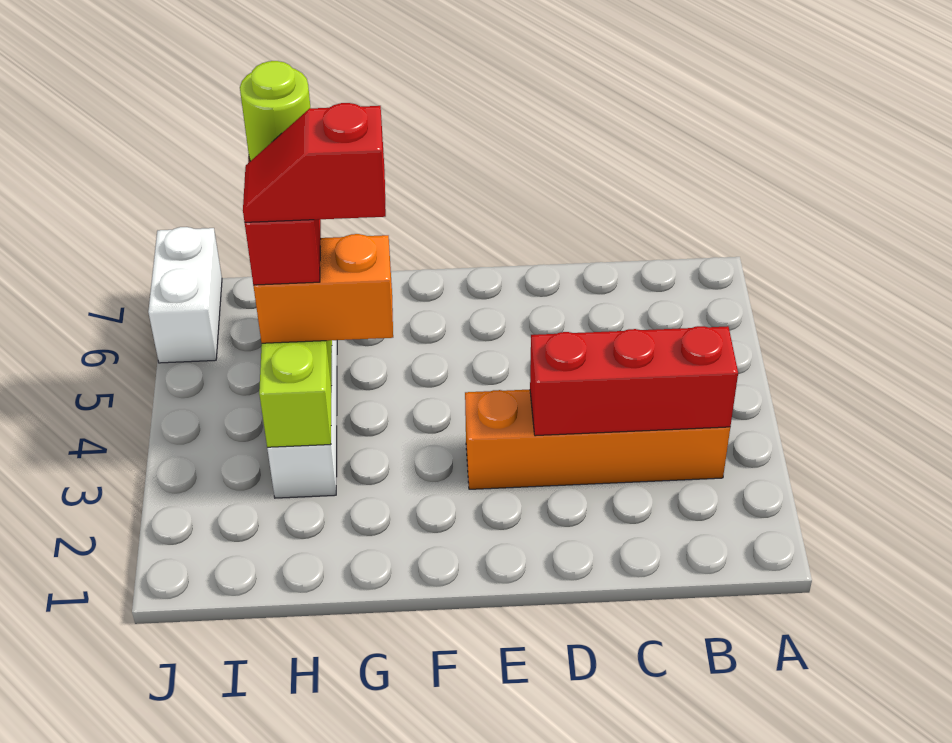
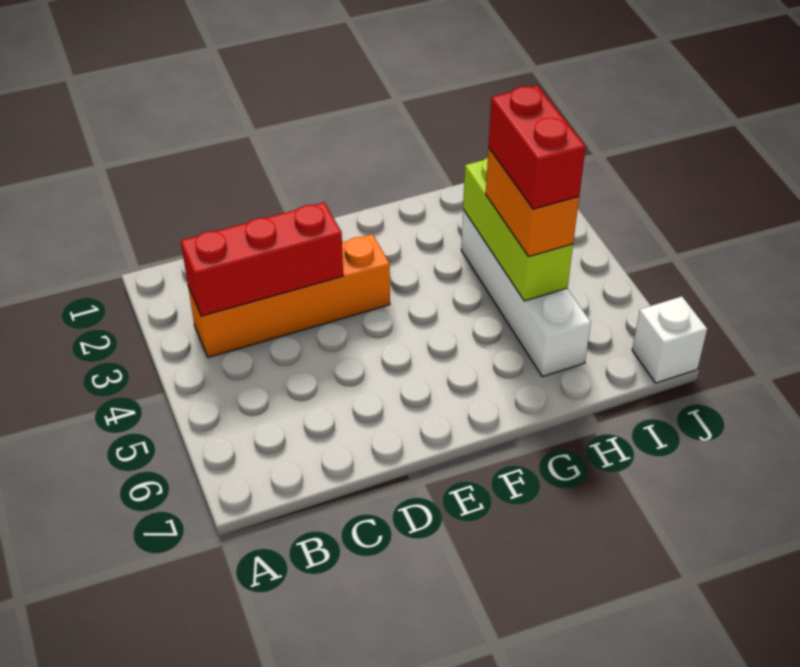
orange brick G4:H4 level 3 -> orange brick H4:H5 level 3
red slope G4:H4 level 5 top G -> none
lime round brick H5 level 5 -> none
white brick J6:J7 level 1 -> white brick J7 level 1

